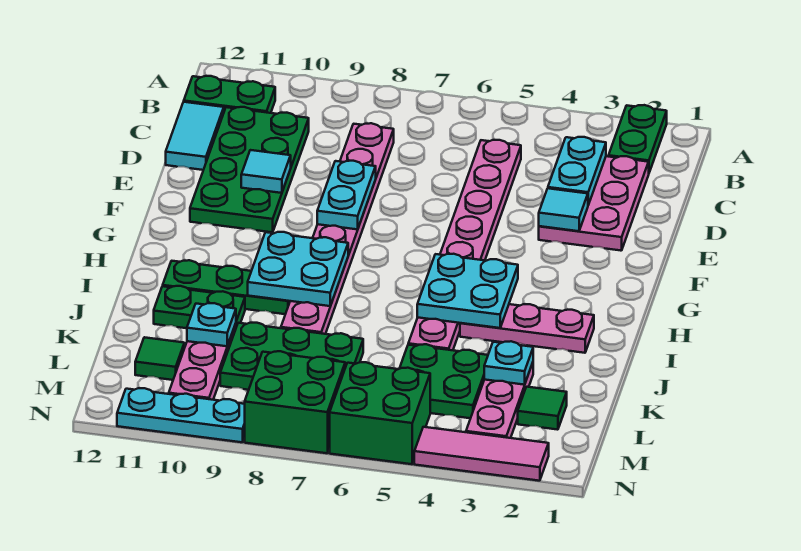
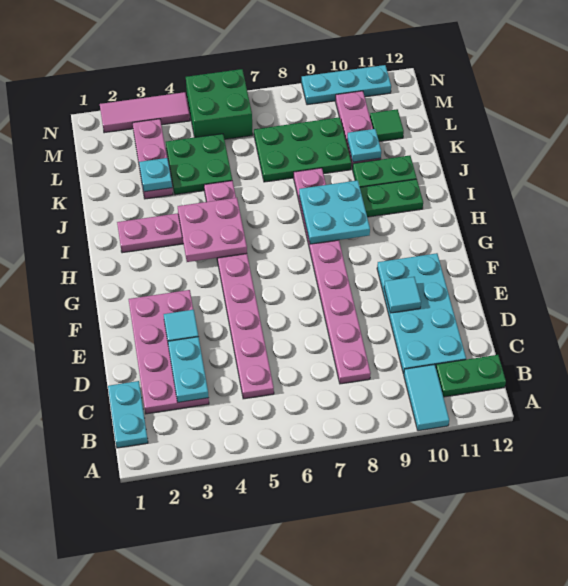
green plate A2:B2 level 1 -> none
pink plate C2:E3 level 1 -> pink plate C2:F3 level 1
green plate C10:F11 level 1 -> cyan plate C10:F11 level 1
cyan tile C12:D12 level 1 -> cyan tile A10:B10 level 1
cyan plate E8:F8 level 2 -> cyan plate B1:C1 level 1
cyan plate H4:I5 level 2 -> pink plate H4:I5 level 2
green tile L2 level 1 -> none
green brick M7:N8 level 1 -> none

